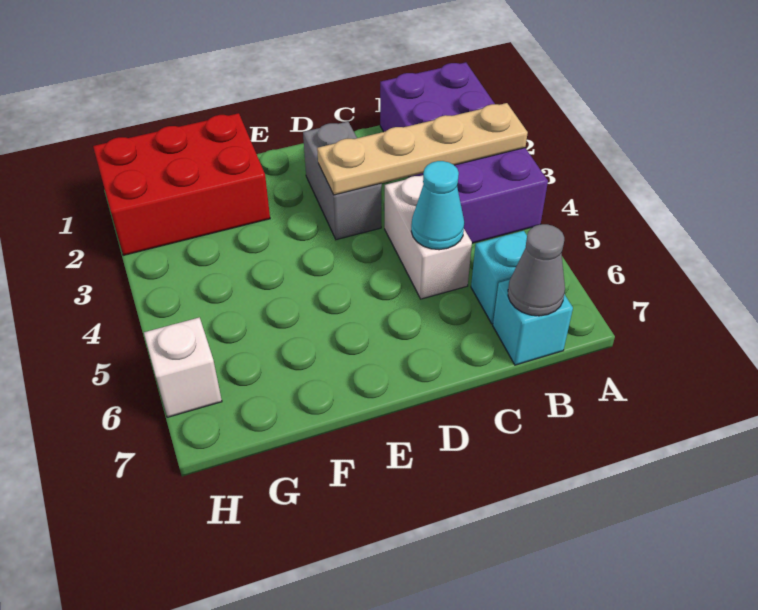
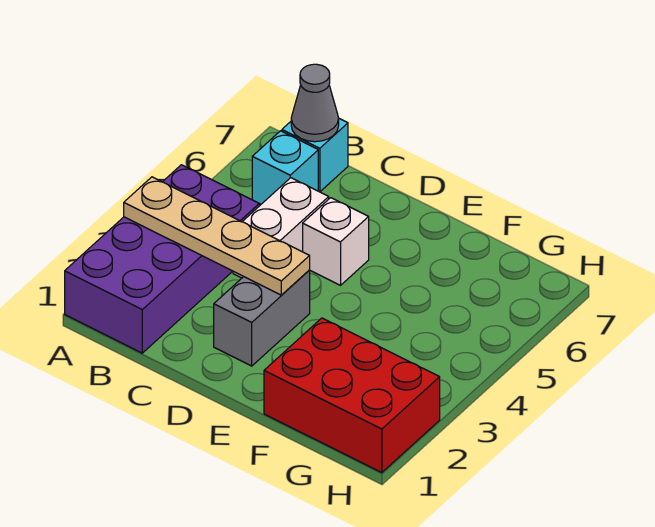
cyan cone C5 level 2 -> none
white brick H6 level 1 -> white brick D5 level 1

